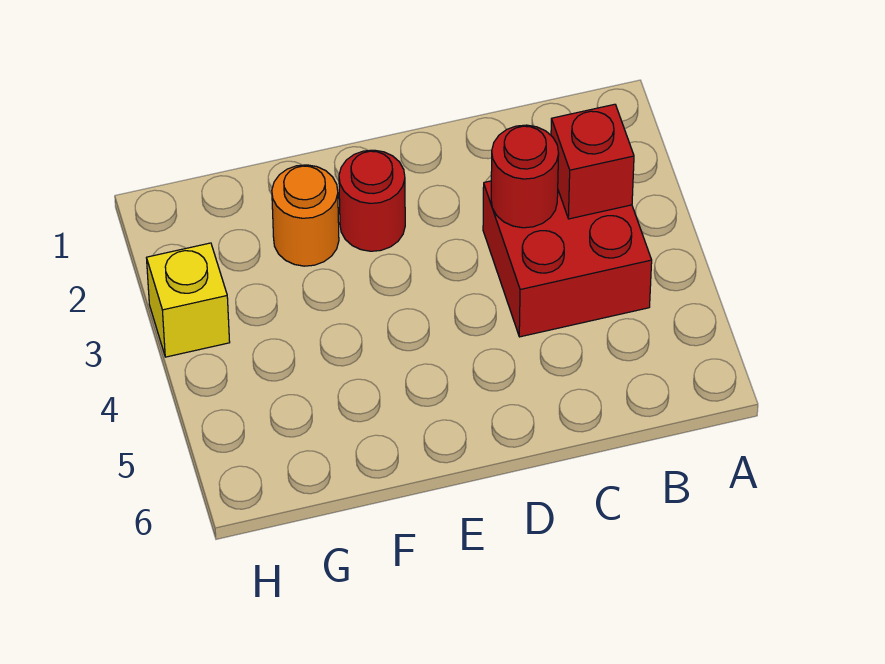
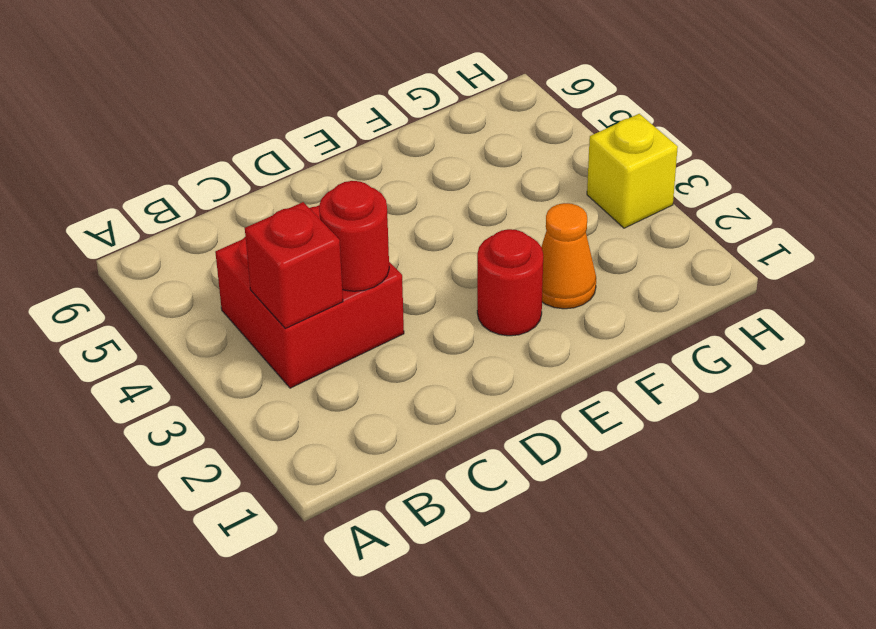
orange round brick F2 level 1 -> orange cone F2 level 1

